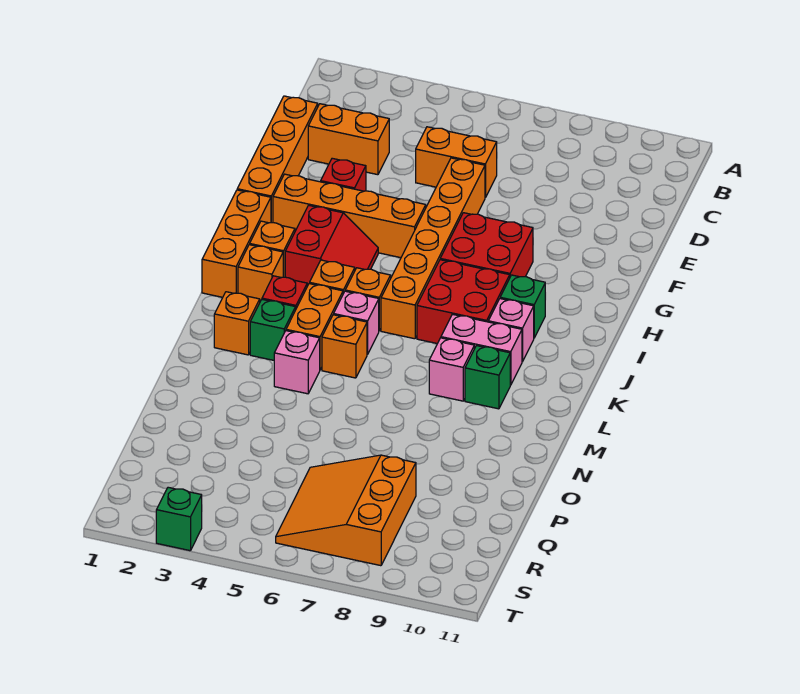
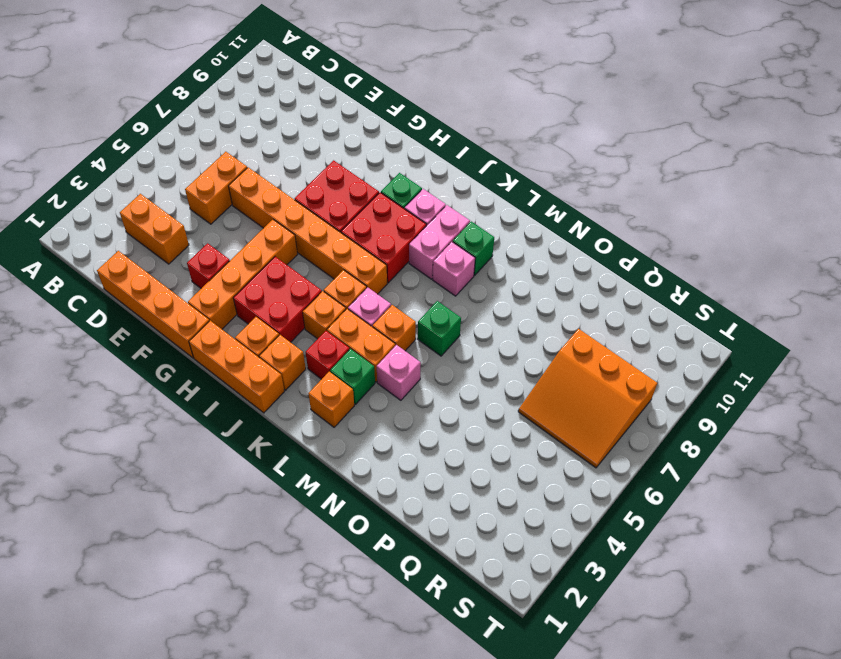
orange brick D2:D3 level 1 -> orange brick C3:D3 level 1
red slope H3:I4 level 1 top 3 -> red brick H3:I4 level 1
green brick T3 level 1 -> green brick M6 level 1

